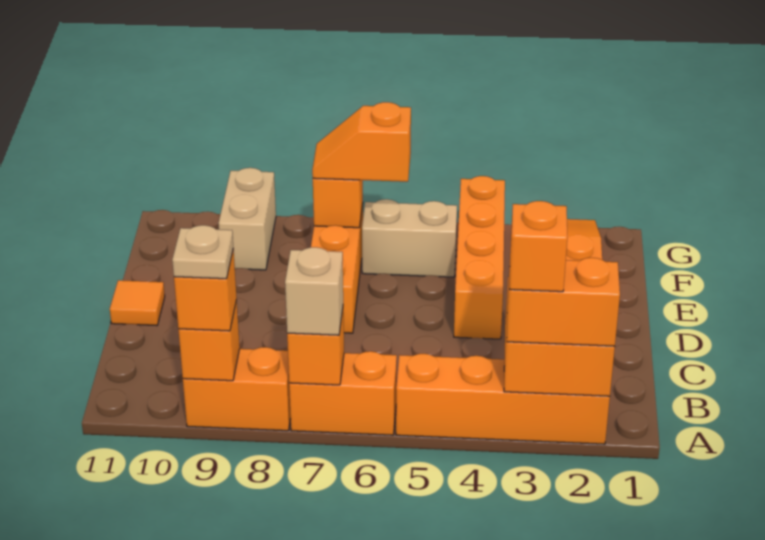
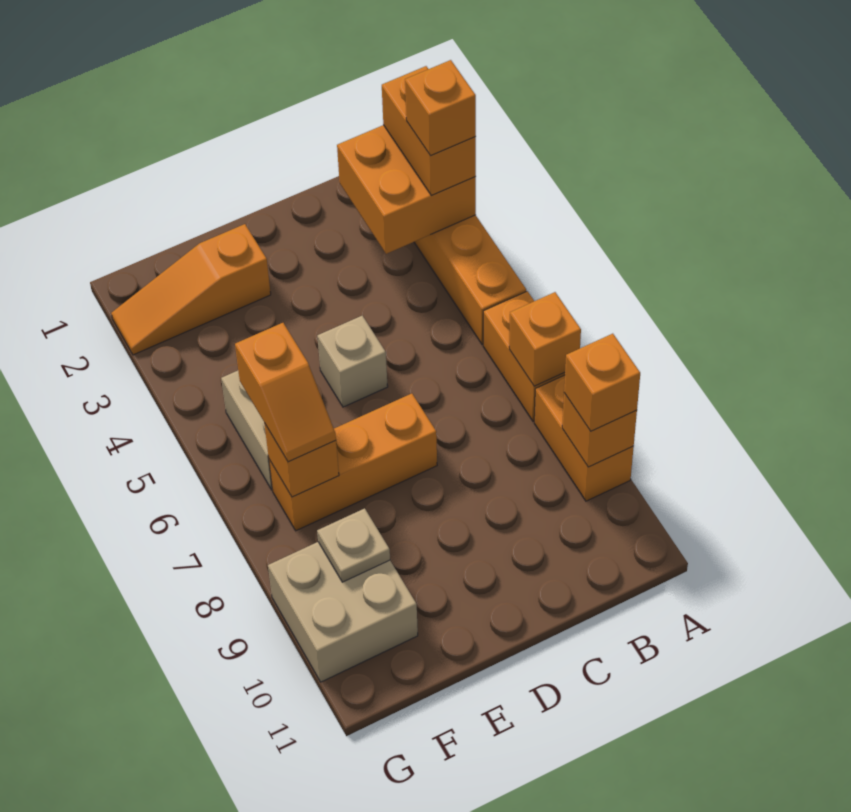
tan brick A7 level 3 -> tan brick D5 level 1
tan plate A9 level 4 -> tan plate F9 level 2
orange brick D4:G4 level 1 -> none
orange tile D11 level 1 -> none
tan brick F9:G9 level 1 -> tan brick F9:G10 level 1

